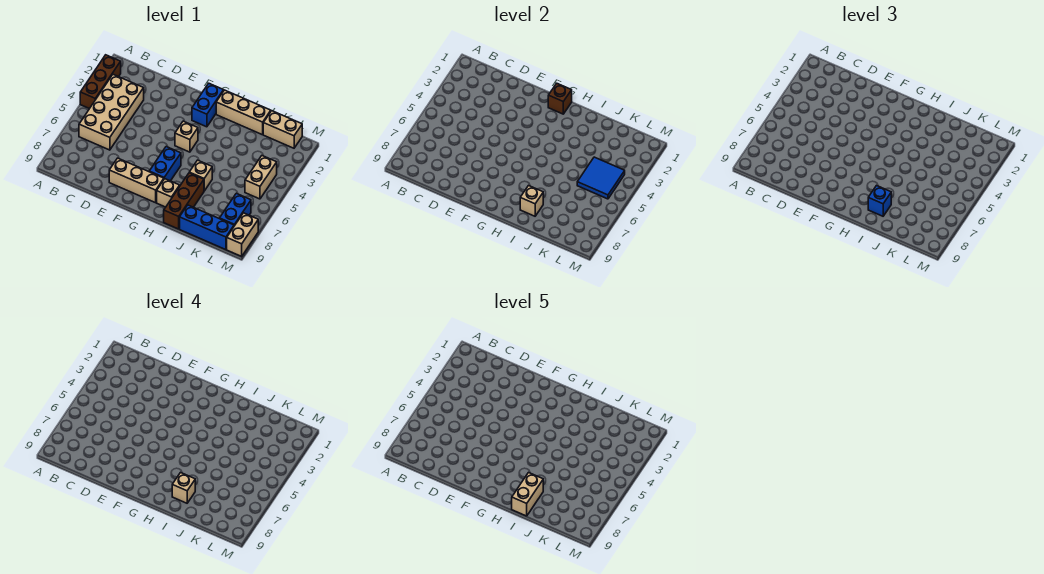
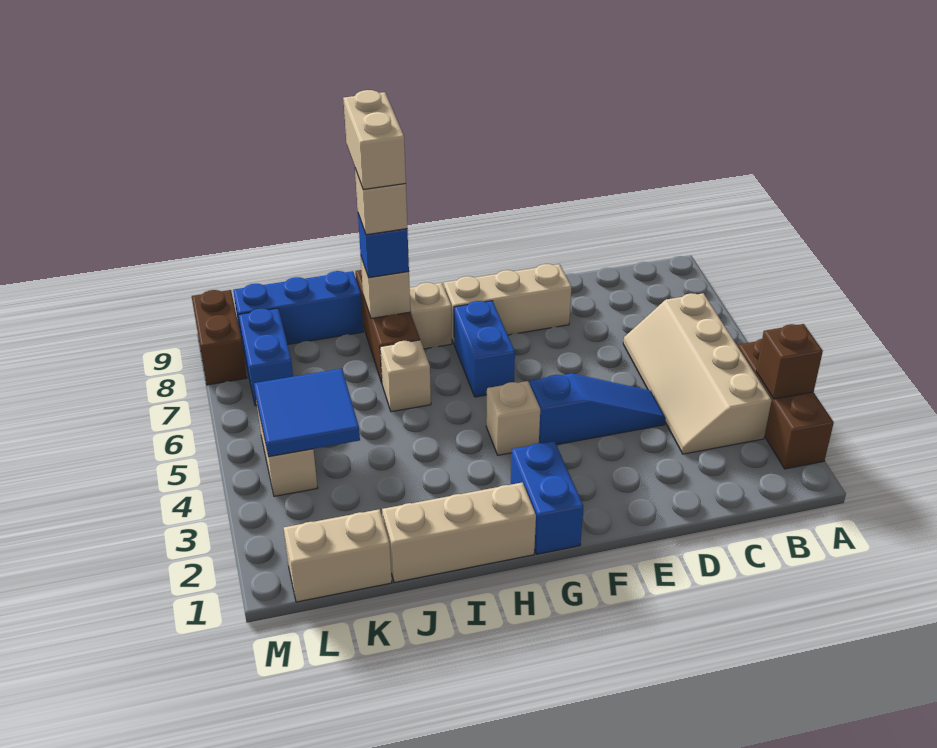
tan brick B3:C6 level 1 -> tan slope B3:C6 level 1 top B
none -> blue slope D4:F4 level 1 top F
brown brick G1 level 2 -> brown brick A3 level 2
tan brick M8:M9 level 1 -> brown brick M8:M9 level 1

